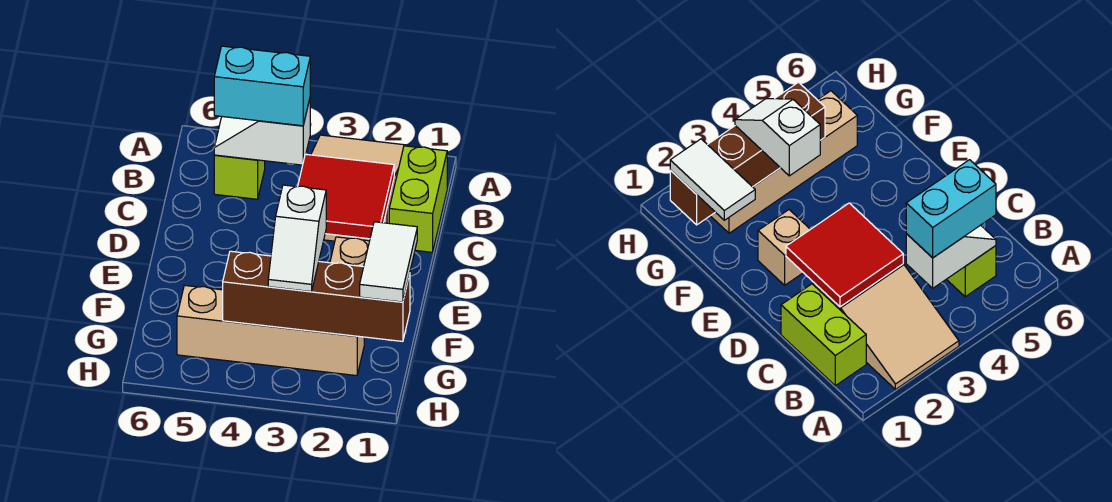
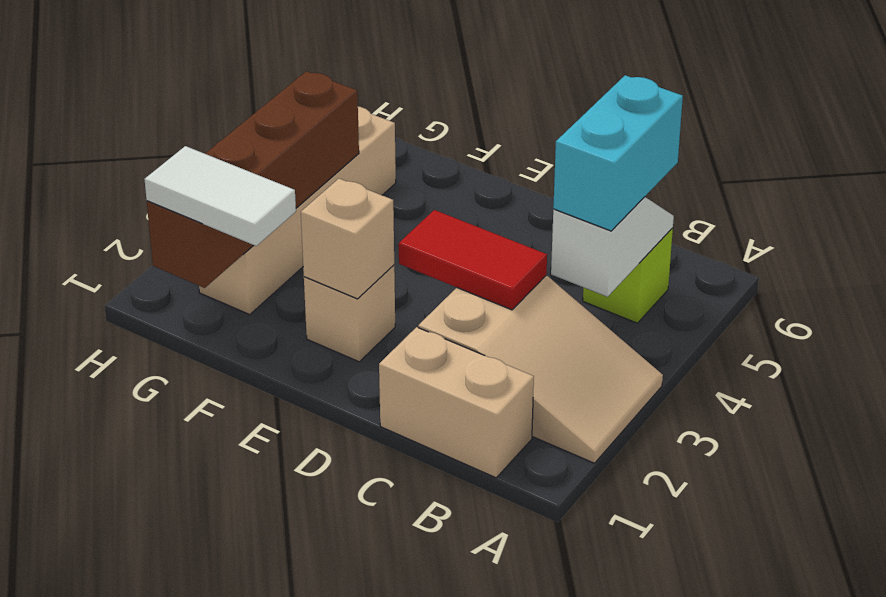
lime brick B1:C1 level 1 -> tan brick B1:C1 level 1
red tile C2:D3 level 2 -> red tile C3:D3 level 2
none -> tan brick E2 level 2
white slope F3:G3 level 3 top F -> none

